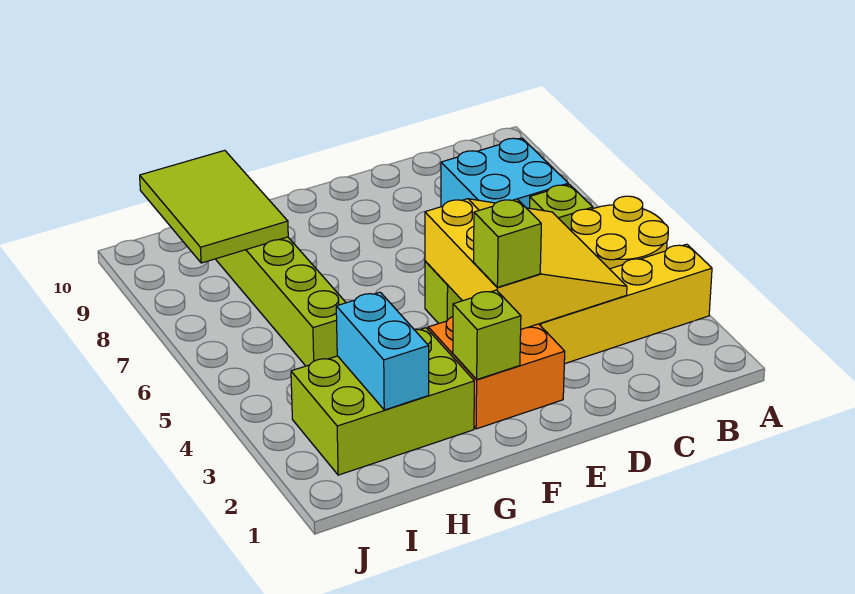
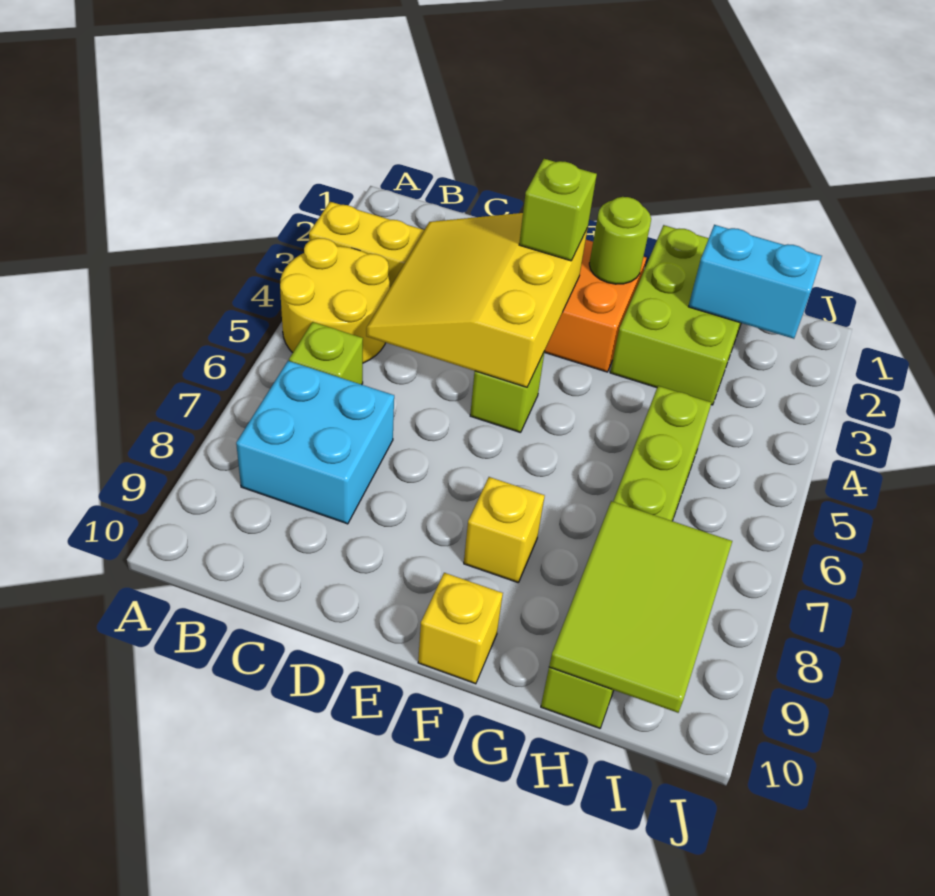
lime brick F2 level 2 -> lime round brick F2 level 2
none -> yellow brick F8 level 1
none -> yellow brick F10 level 1
lime brick G2:I3 level 1 -> lime brick G1:H3 level 1
cyan brick H2:H3 level 2 -> cyan brick H2:I2 level 2

